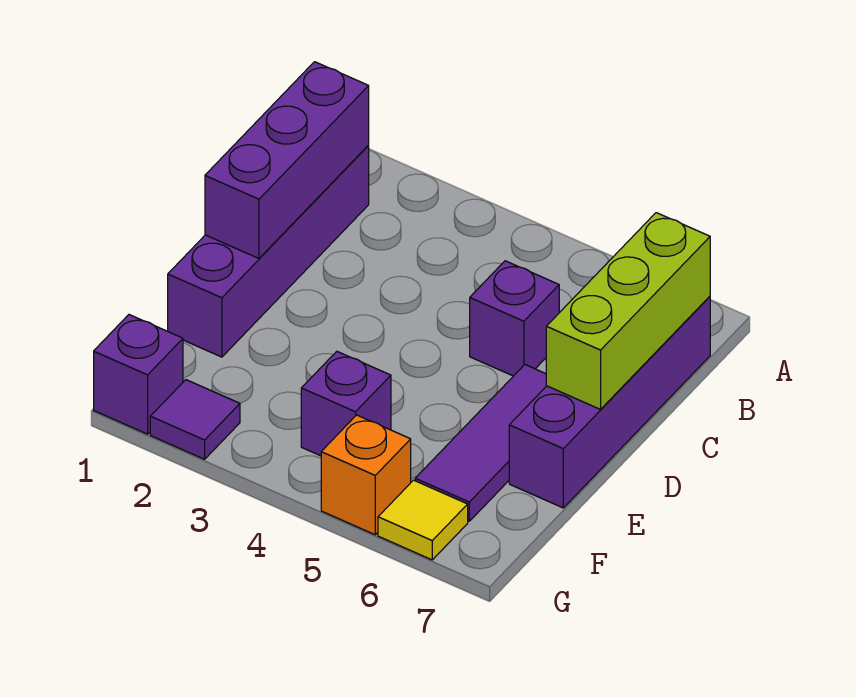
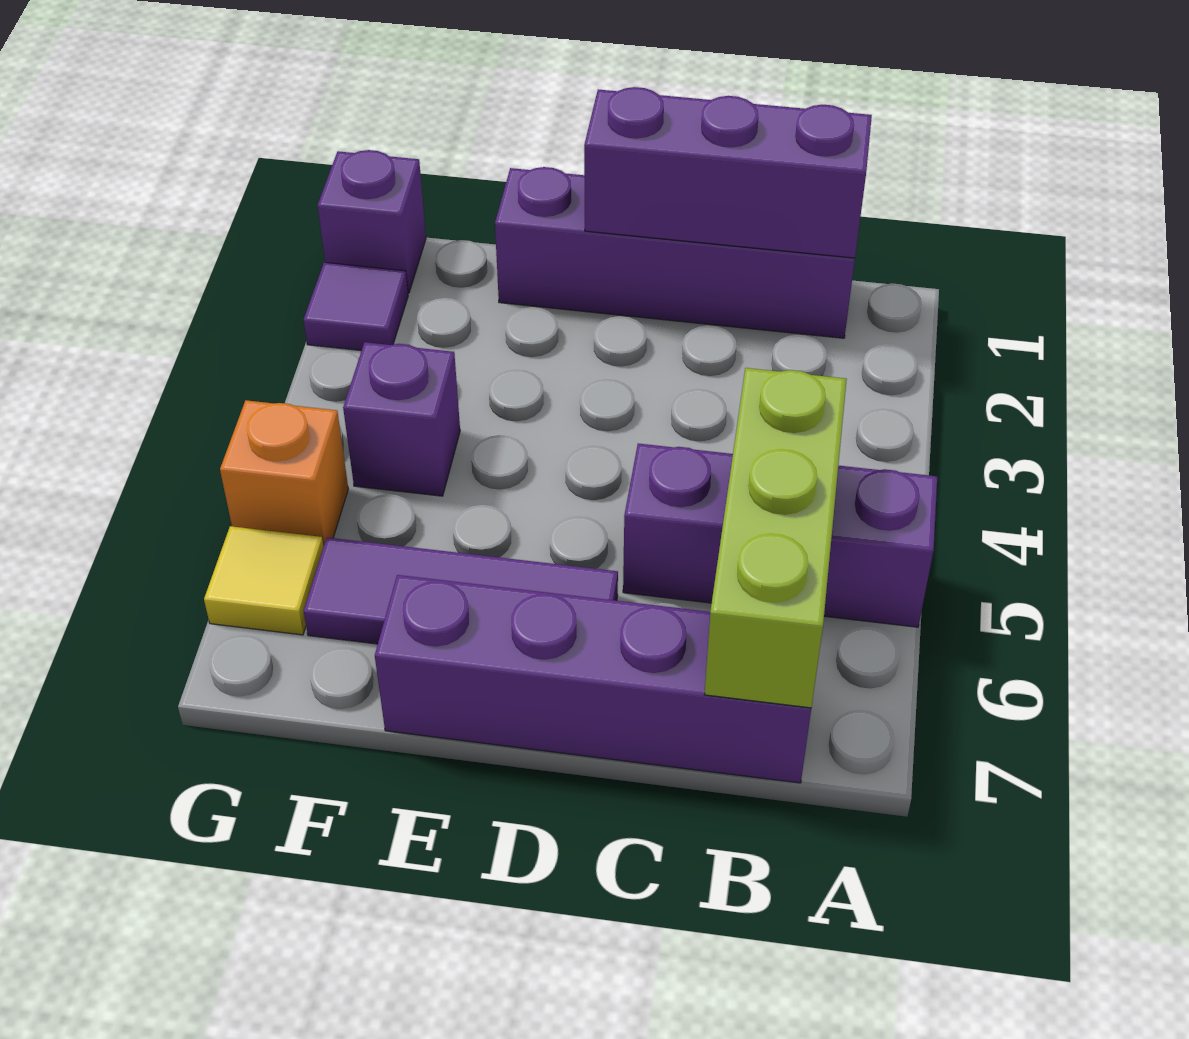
lime brick B7:D7 level 2 -> lime brick B5:B7 level 2
purple brick C5 level 1 -> purple brick A5:C5 level 1

